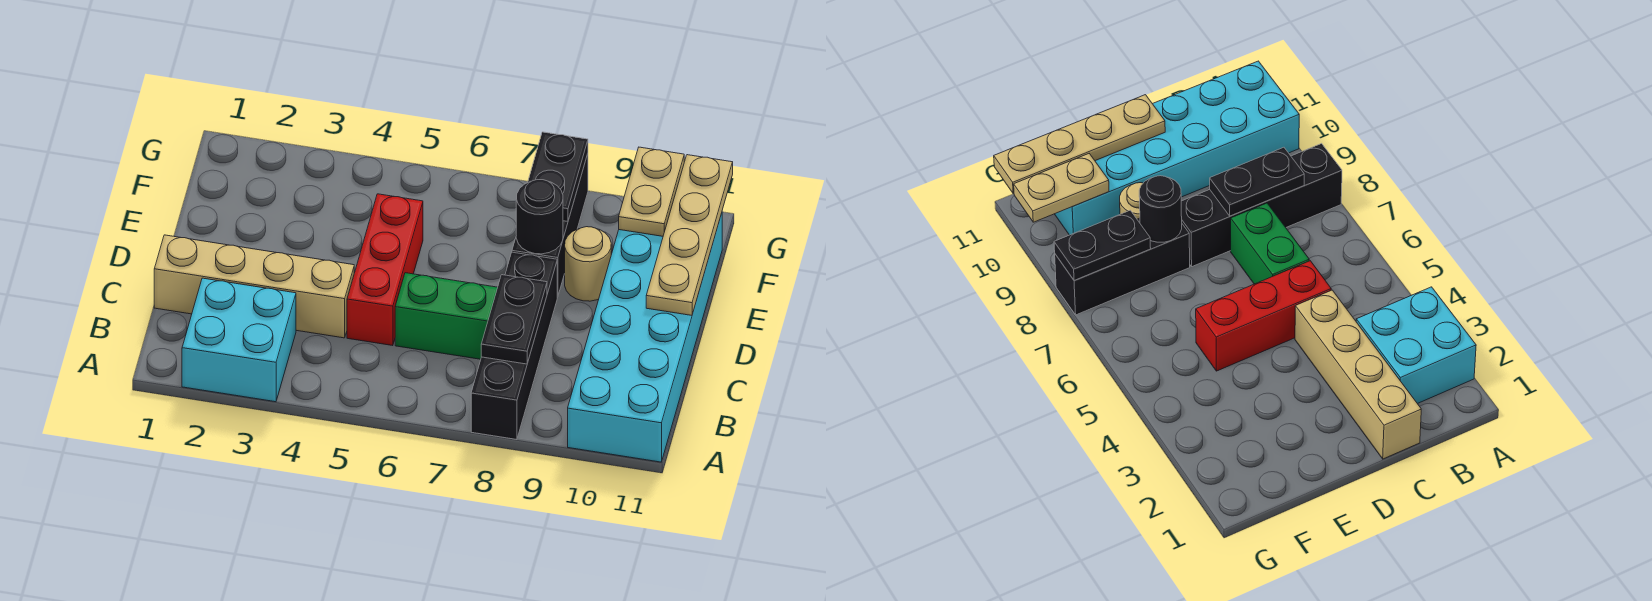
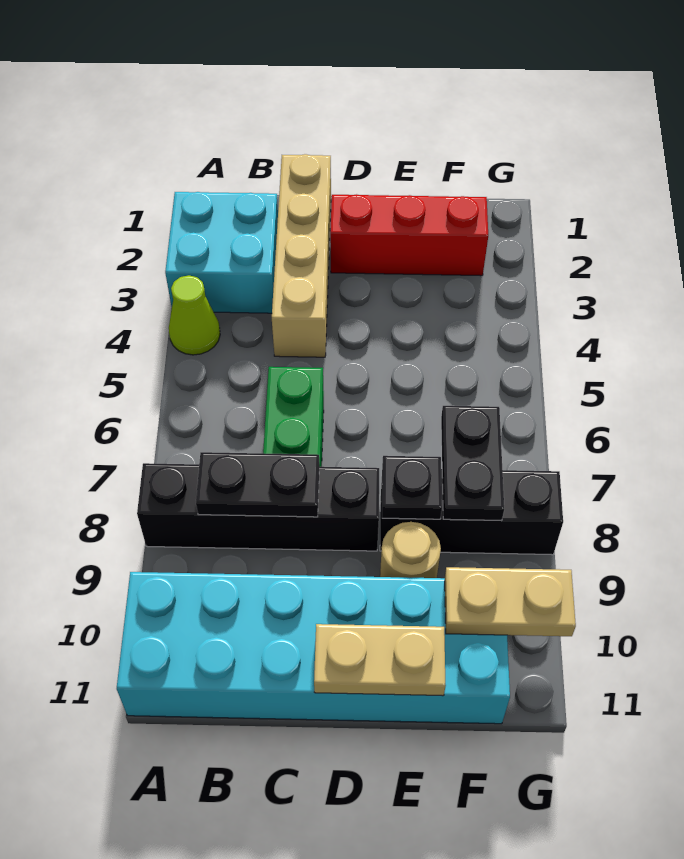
none -> lime cone A4 level 1
red brick C5:E5 level 1 -> red brick D2:F2 level 1
tan plate D11:G11 level 2 -> tan plate D11:E11 level 2
black round brick E8 level 2 -> black plate E8 level 2
black plate F8:G8 level 2 -> black plate F7:F8 level 2

